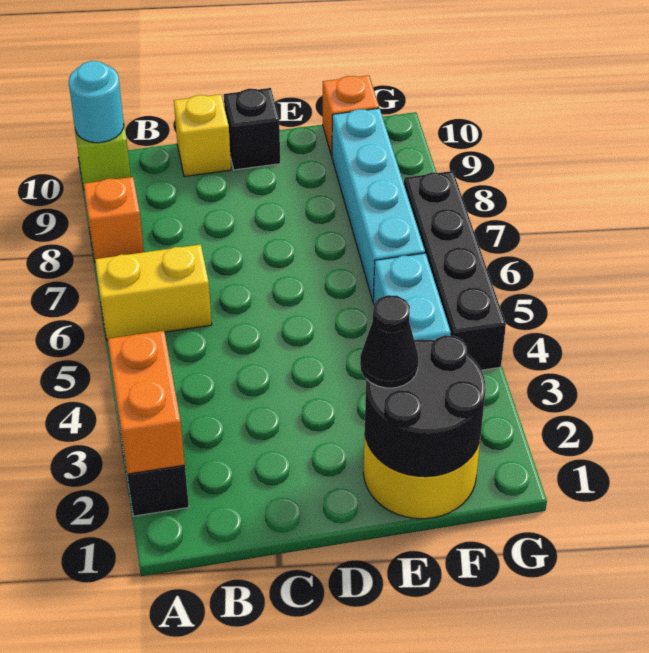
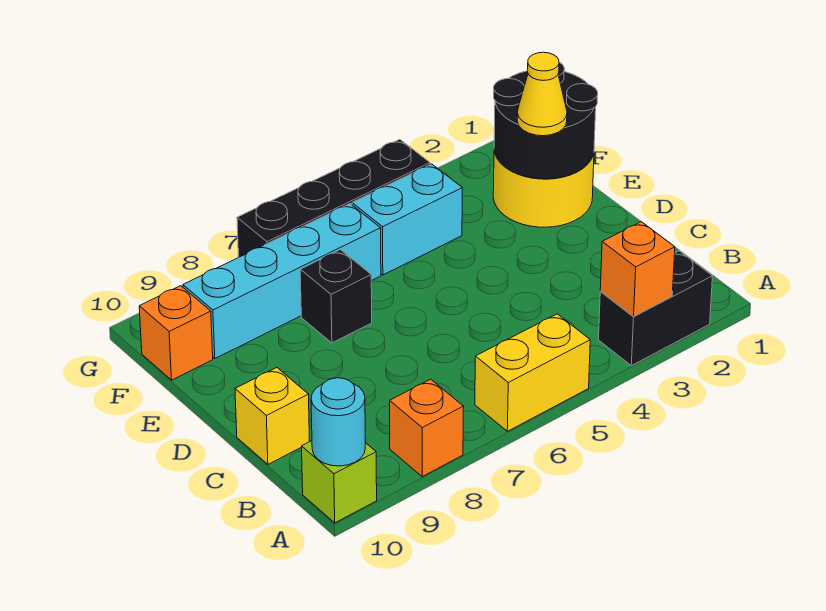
orange brick A2:A3 level 2 -> orange brick A3 level 2
yellow brick A6:B6 level 1 -> yellow brick A5:A6 level 1
black brick D10 level 1 -> black brick E7 level 1
black cone E2 level 3 -> yellow cone E2 level 3

